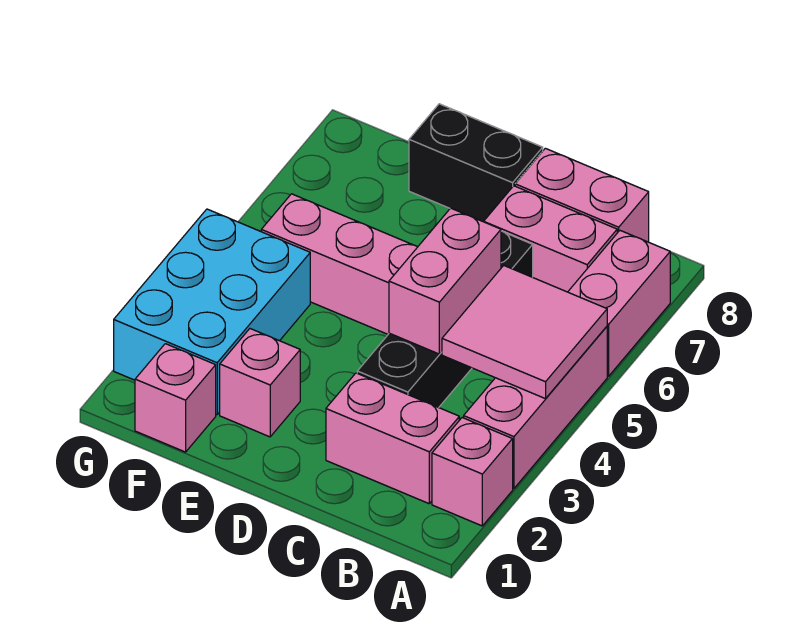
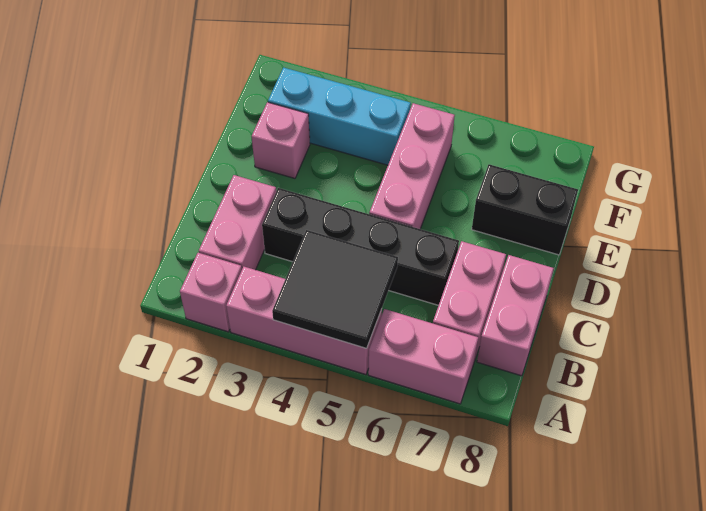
pink tile A4:B5 level 2 -> black tile A4:B5 level 2
pink brick C4:C5 level 2 -> none
black brick D8:E8 level 1 -> black brick E7:E8 level 1
pink brick F1 level 1 -> none
cyan brick F2:G4 level 1 -> cyan brick F2:F4 level 1

